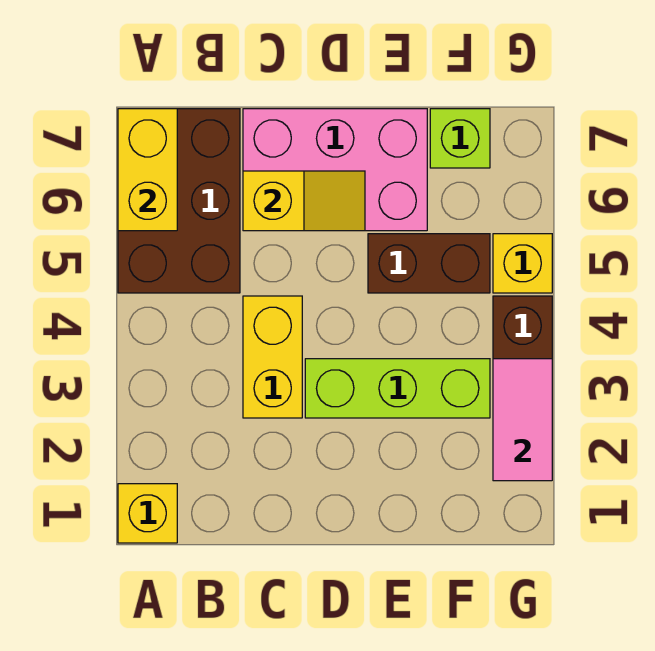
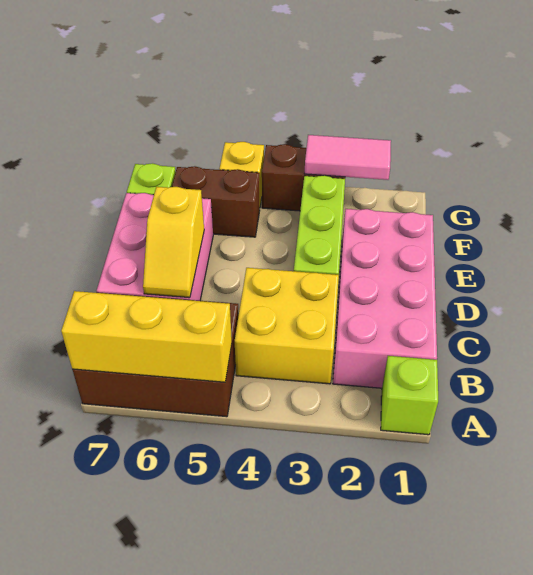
yellow brick A1 level 1 -> lime brick A1 level 1
yellow brick A6:A7 level 2 -> yellow brick A5:A7 level 2
none -> pink brick B1:E2 level 1
yellow brick C3:C4 level 1 -> yellow brick B3:C4 level 1
yellow slope C6:D6 level 2 top C -> yellow slope C6:D6 level 2 top D
brown brick E5:F5 level 1 -> brown brick F5:F6 level 1

